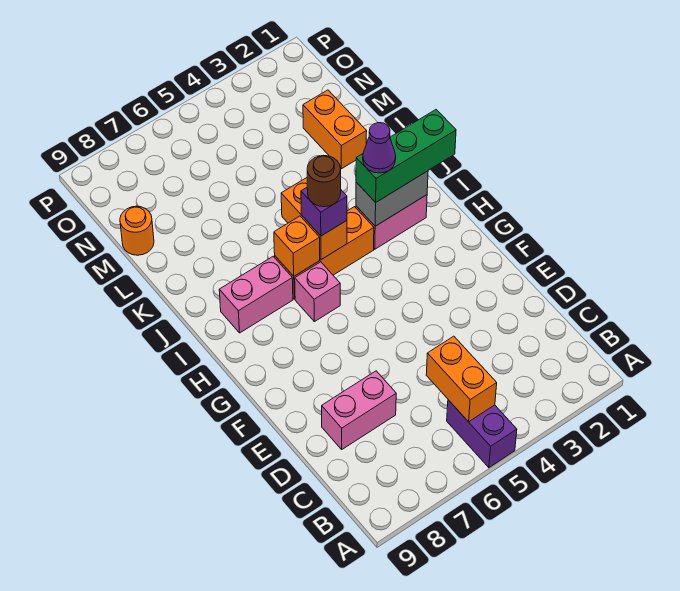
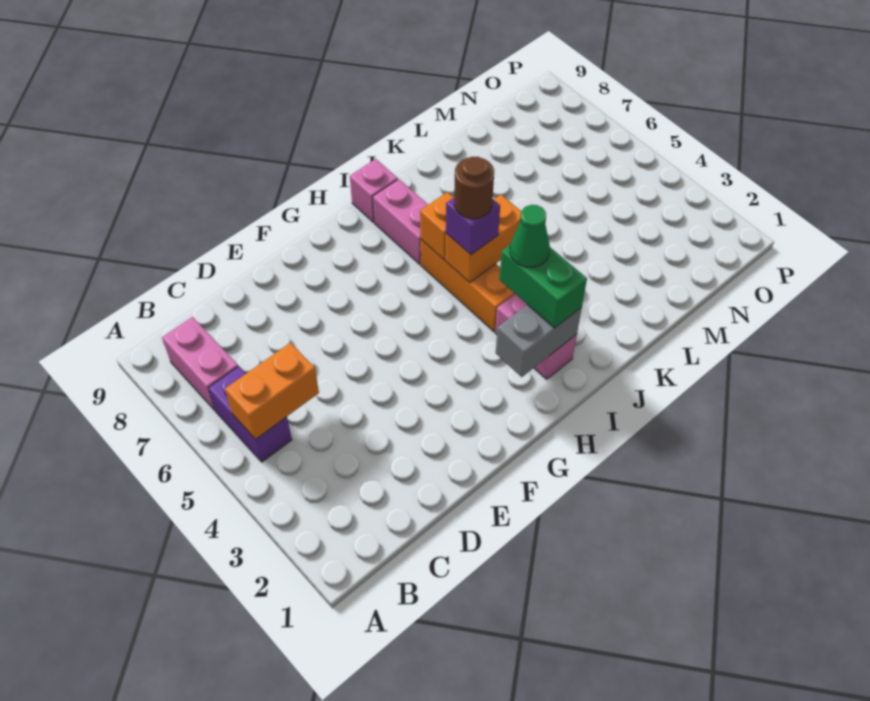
purple brick A5:B5 level 1 -> purple brick B5:B6 level 1
pink brick D7:D8 level 1 -> pink brick B7:B8 level 1
pink brick H6 level 1 -> pink brick I9 level 1
green brick I1:I3 level 3 -> green brick I2:I3 level 3
grey brick I2:I3 level 2 -> grey brick H2:I2 level 2
purple cone I3 level 4 -> green cone I3 level 4
orange brick L2:M2 level 1 -> none
orange round brick M9 level 1 -> none

